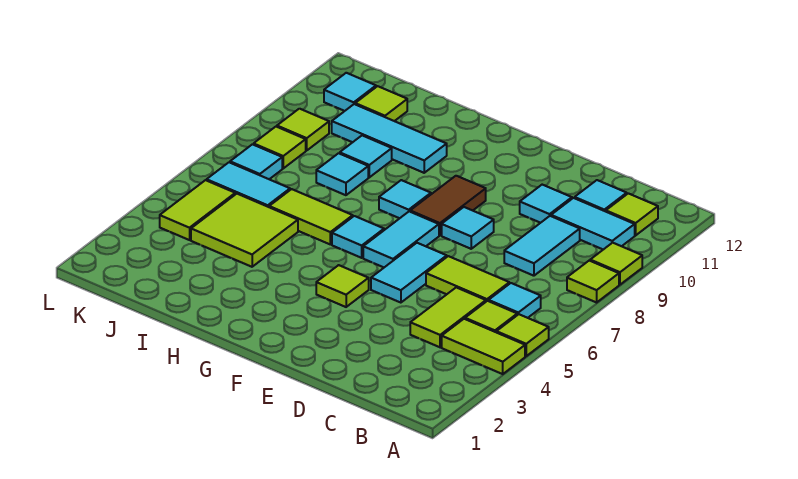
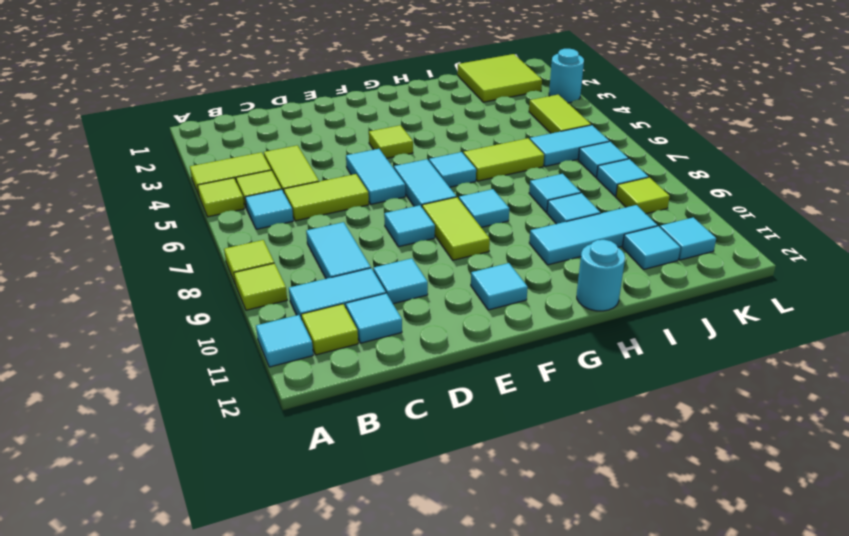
none -> cyan tile A11 level 1
brown tile F8:F9 level 1 -> lime tile F8:F9 level 1
none -> cyan tile F11 level 1
none -> cyan round brick H12 level 1
lime tile I4:J5 level 1 -> lime tile J1:K2 level 1
lime tile J11 level 1 -> cyan tile J11 level 1
lime tile K8 level 1 -> cyan tile K8 level 1
none -> cyan round brick L3 level 1

